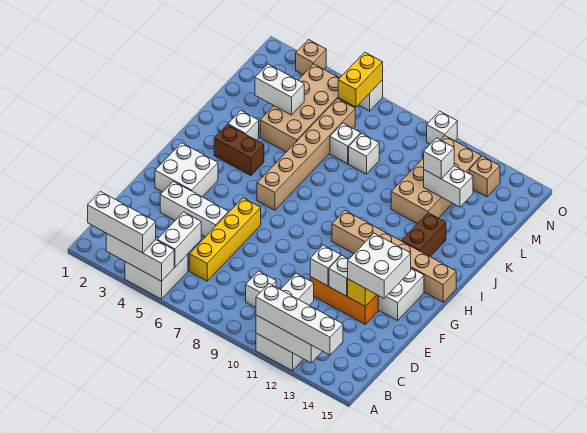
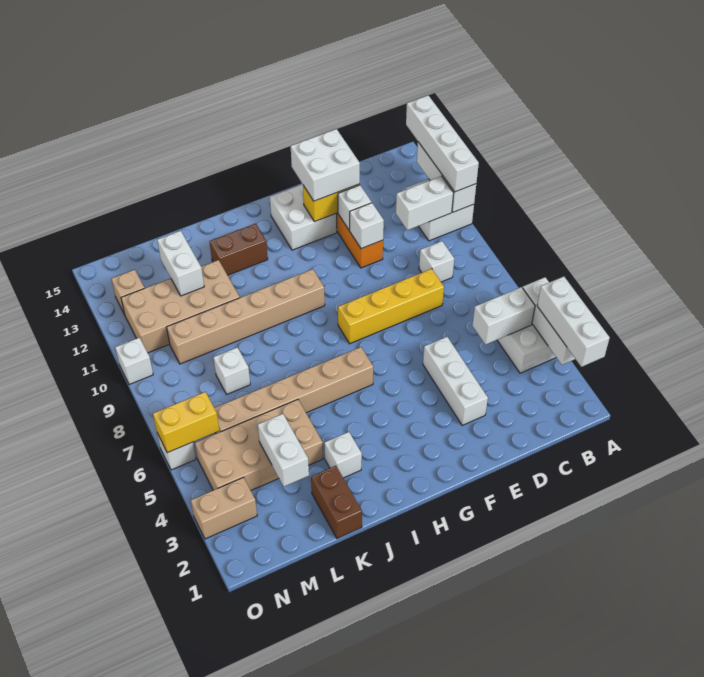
yellow brick C6:F6 level 1 -> yellow brick D8:G8 level 1
white brick F2:G3 level 1 -> none
tan brick H10:H15 level 1 -> tan brick H10:M10 level 1
brown brick I3:I4 level 1 -> brown brick K1:K2 level 1
white brick L7 level 1 -> none
white brick L12 level 3 -> none
tan brick O3 level 1 -> tan brick N3:O3 level 1

